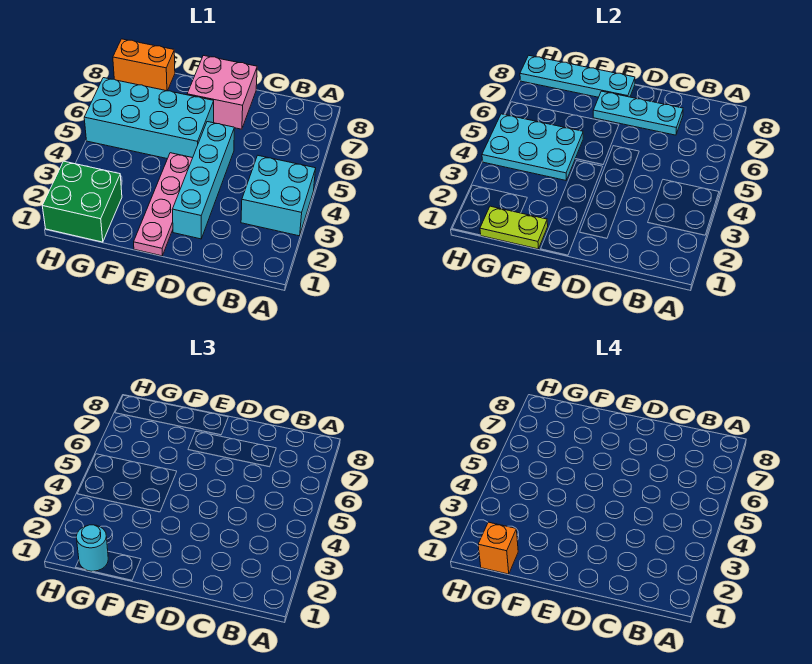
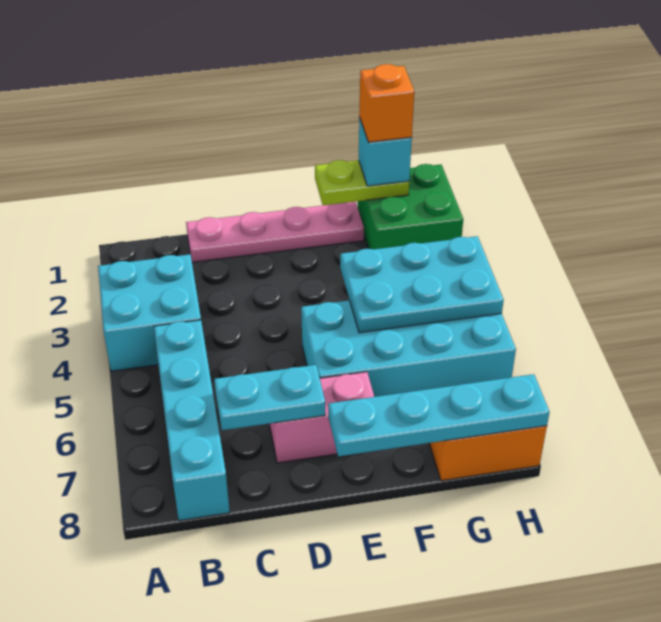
cyan plate C7:E7 level 2 -> cyan plate C7:D7 level 2
cyan brick D2:D5 level 1 -> cyan brick B5:B8 level 1
pink brick D7:E8 level 1 -> pink brick D7:E7 level 1
pink plate E1:E4 level 1 -> pink plate C1:F1 level 1
cyan round brick G1 level 3 -> cyan brick G1 level 3

